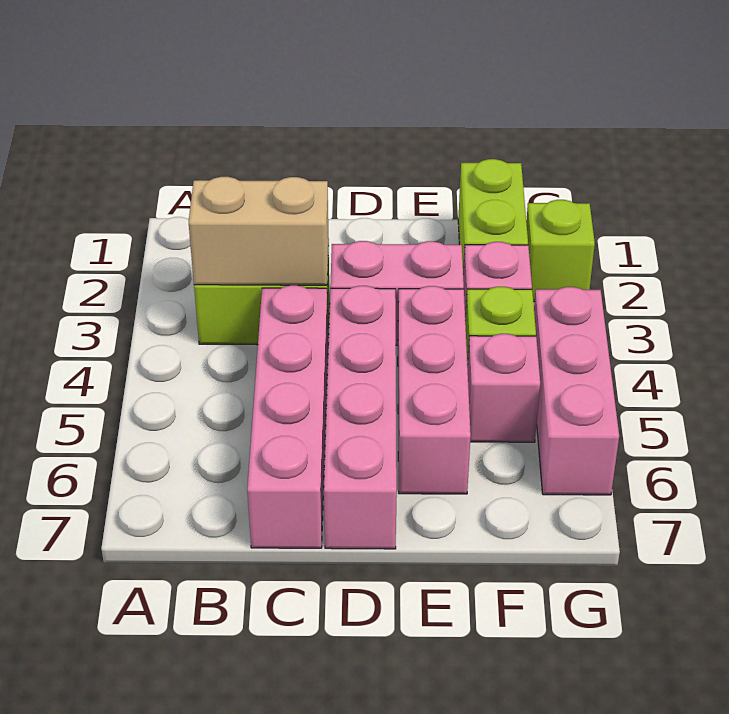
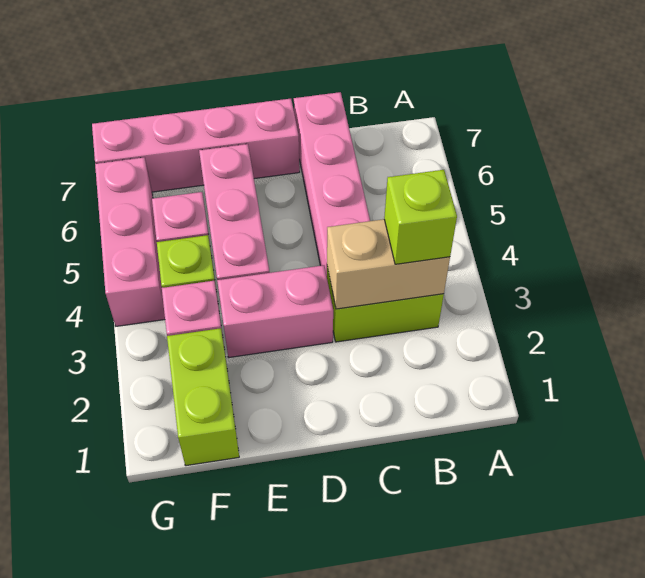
pink brick D4:D7 level 1 -> pink brick D7:G7 level 1
lime brick G2 level 1 -> lime brick B3 level 3

